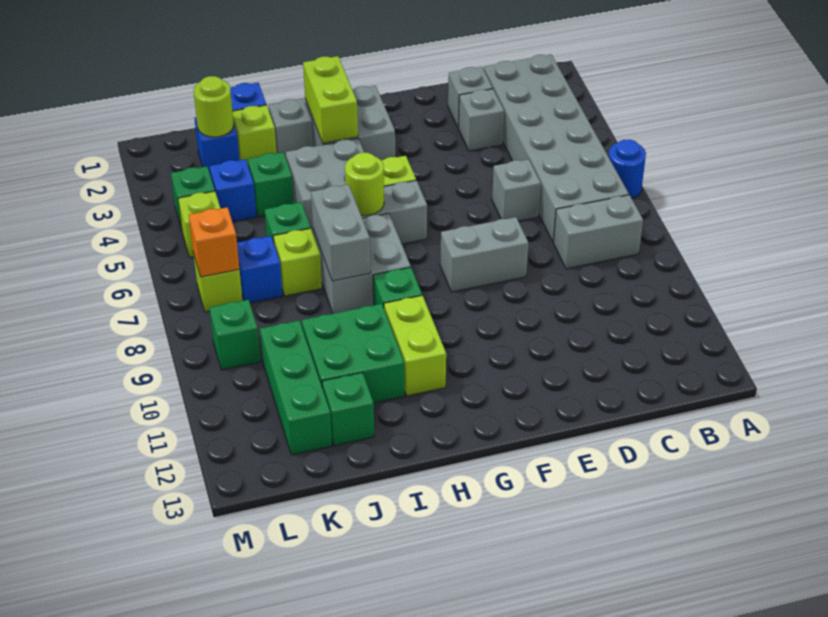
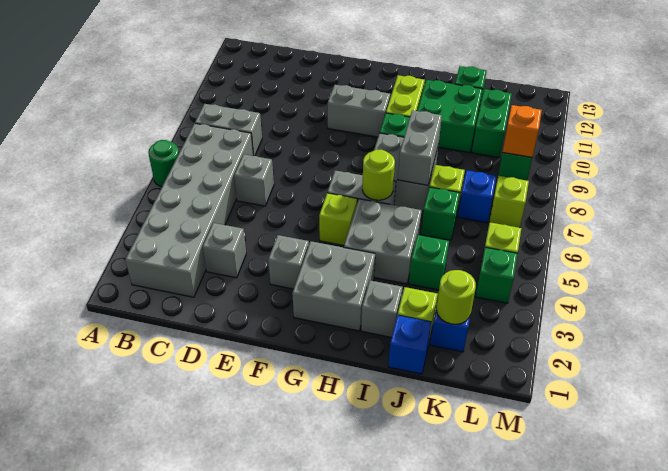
blue round brick A6 level 1 -> green round brick A6 level 1
grey brick D2 level 1 -> grey brick F3 level 1
grey brick E8:F8 level 1 -> grey brick F10:G10 level 1
lime brick H2:H3 level 2 -> none
blue brick K4 level 1 -> none
green brick K10:K12 level 1 -> green brick K10:K11 level 1
orange brick L7 level 2 -> orange brick L9 level 2

